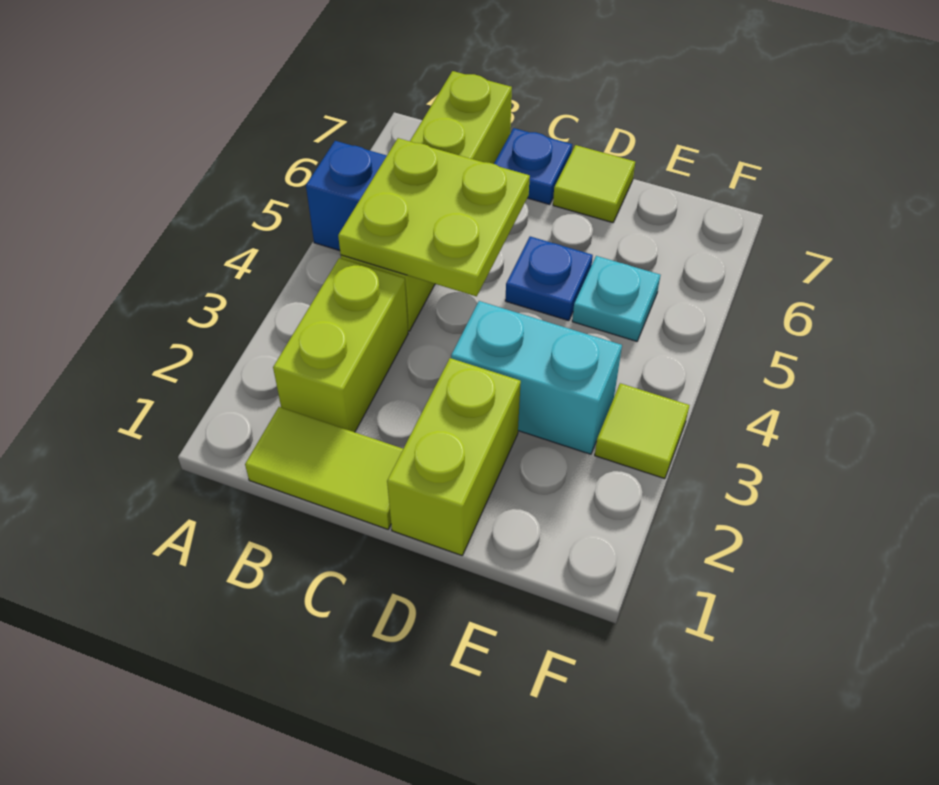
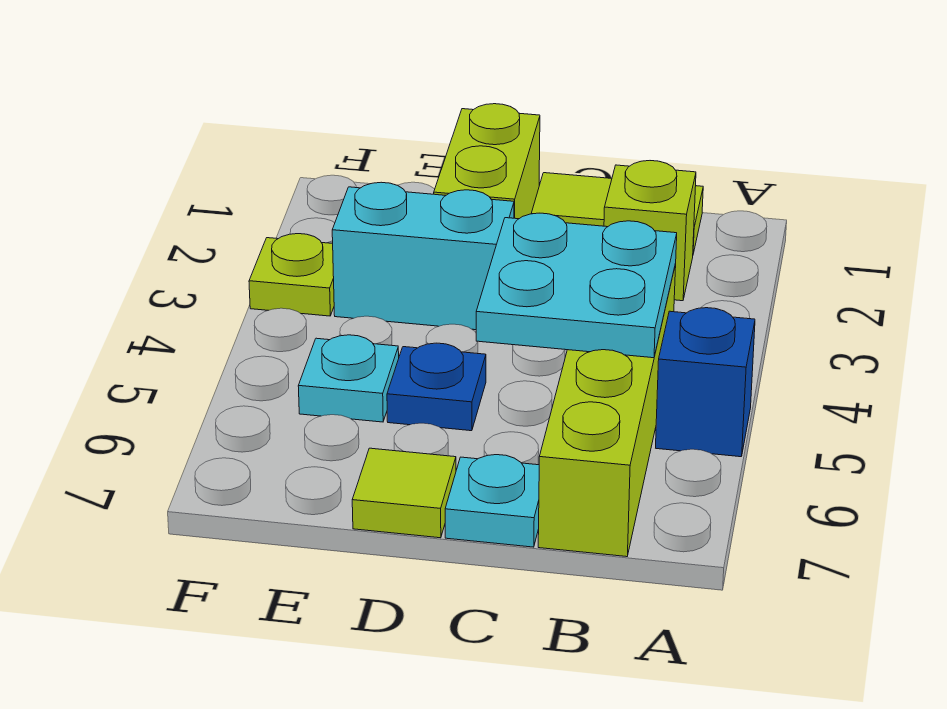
lime brick B2:B3 level 1 -> lime brick B2 level 1
lime plate B4:C5 level 2 -> cyan plate B4:C5 level 2
blue plate C7 level 1 -> cyan plate C7 level 1
lime tile F3 level 1 -> lime plate F3 level 1

